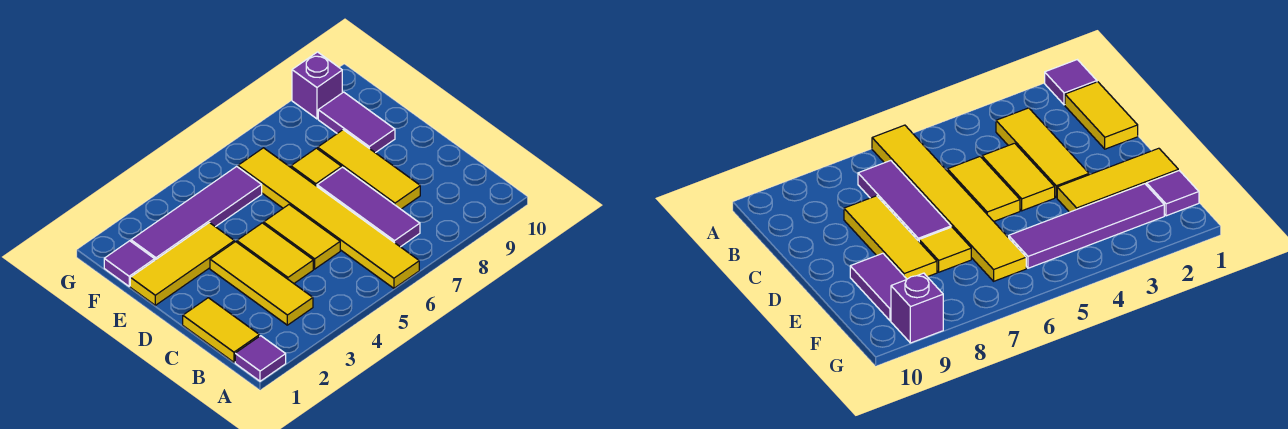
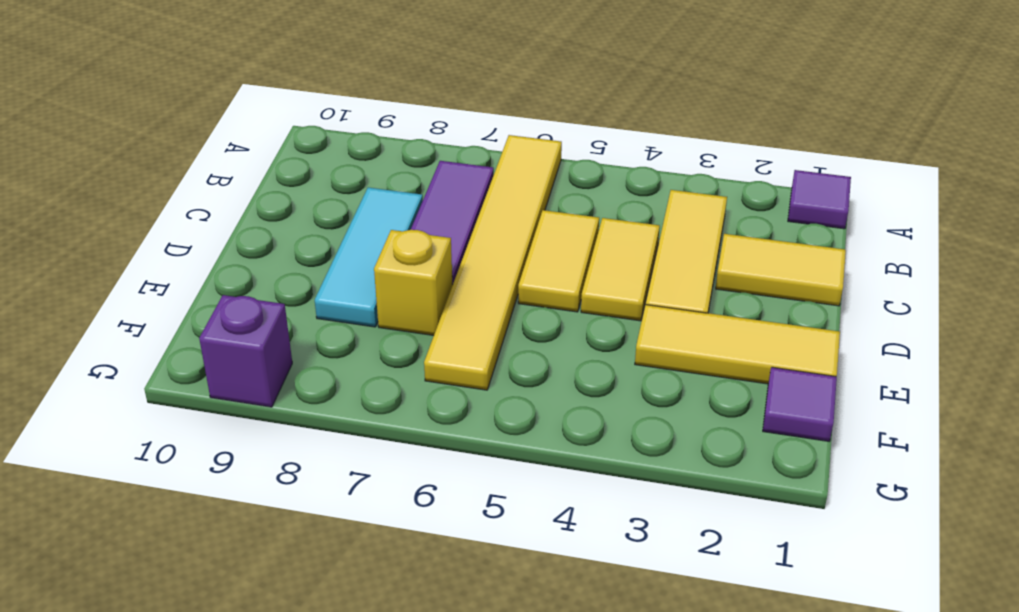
yellow tile B1:C1 level 1 -> yellow tile C1:C2 level 1
yellow tile C8:E8 level 1 -> cyan tile C8:E8 level 1
yellow tile E7 level 1 -> yellow brick E7 level 1
purple tile E9:F9 level 1 -> none
purple tile F2:F5 level 1 -> none

